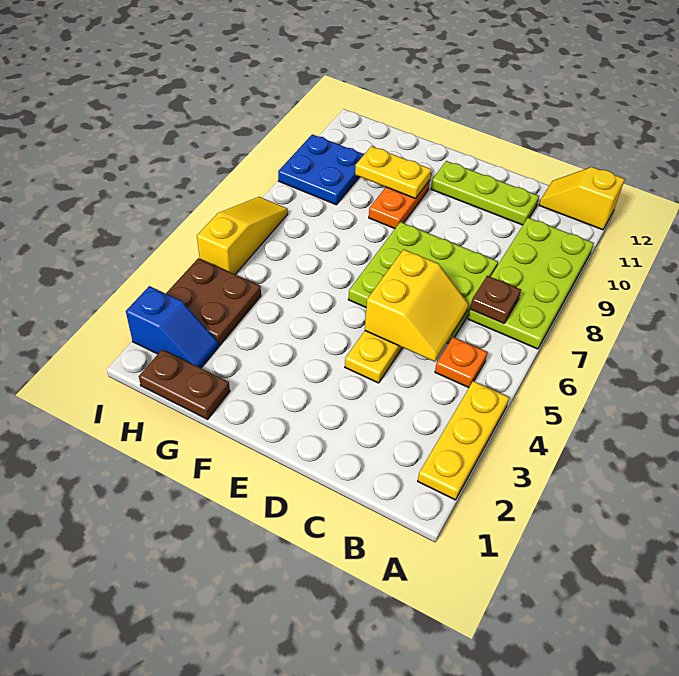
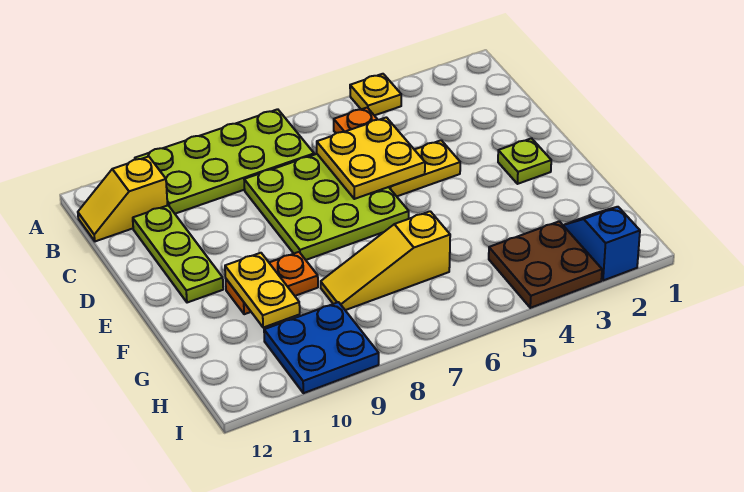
yellow plate A2:A4 level 1 -> yellow plate A4 level 1
yellow slope A12:B12 level 1 top A -> yellow slope B11:B12 level 1 top 11
brown plate B7 level 2 -> none
yellow slope C5:D6 level 2 top D -> yellow plate C5:D6 level 2
none -> lime plate E2 level 1
brown plate G1:H1 level 1 -> none
yellow slope I5:I7 level 1 top 5 -> yellow slope G6:G8 level 1 top 6

